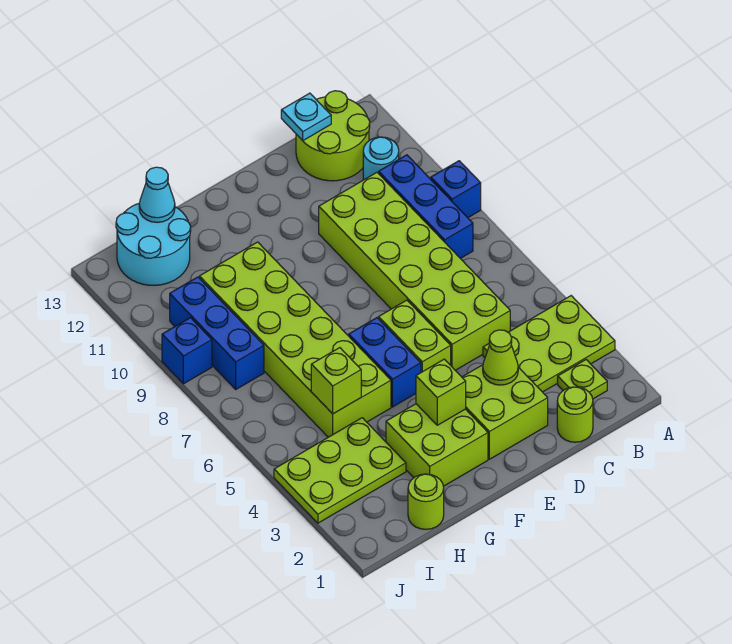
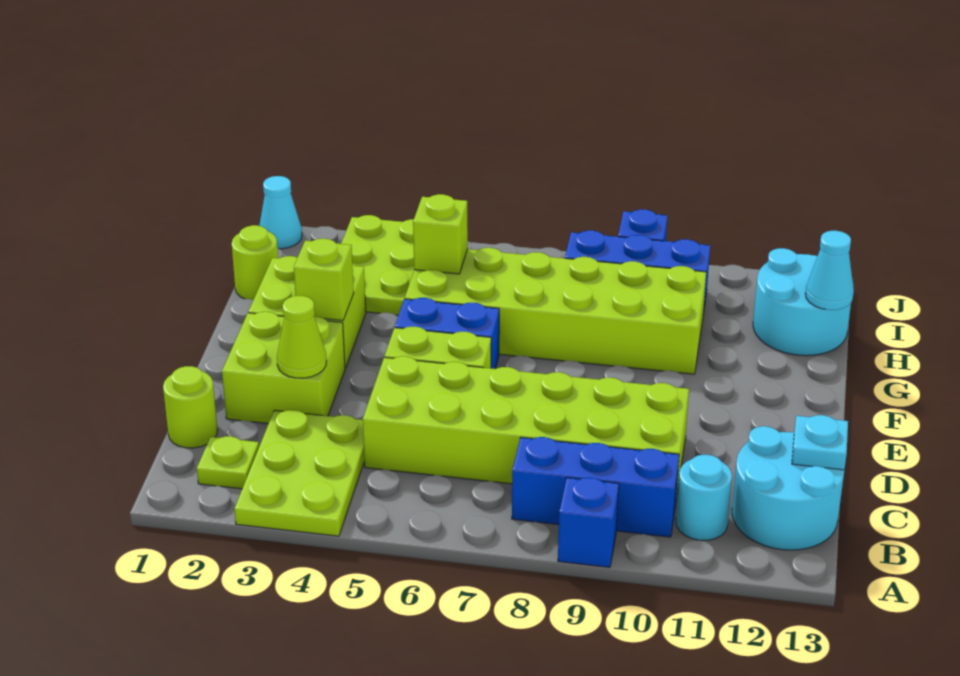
lime round brick B12:C13 level 1 -> cyan round brick B12:C13 level 1
none -> cyan cone J1 level 1

